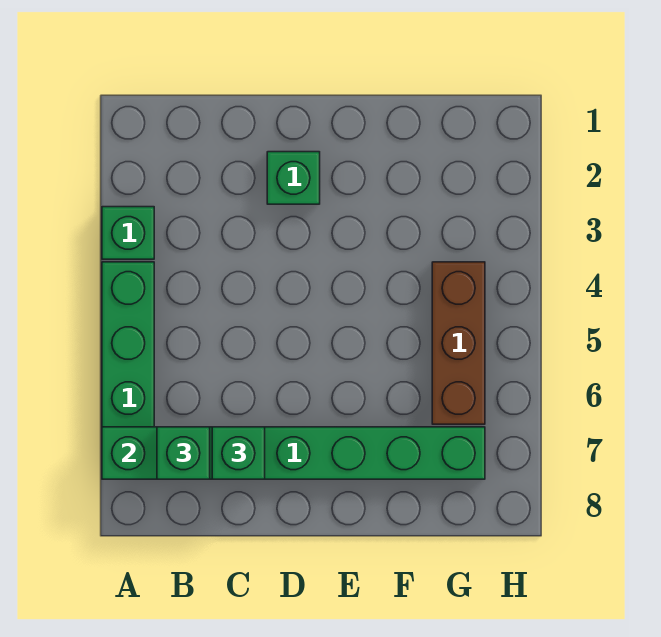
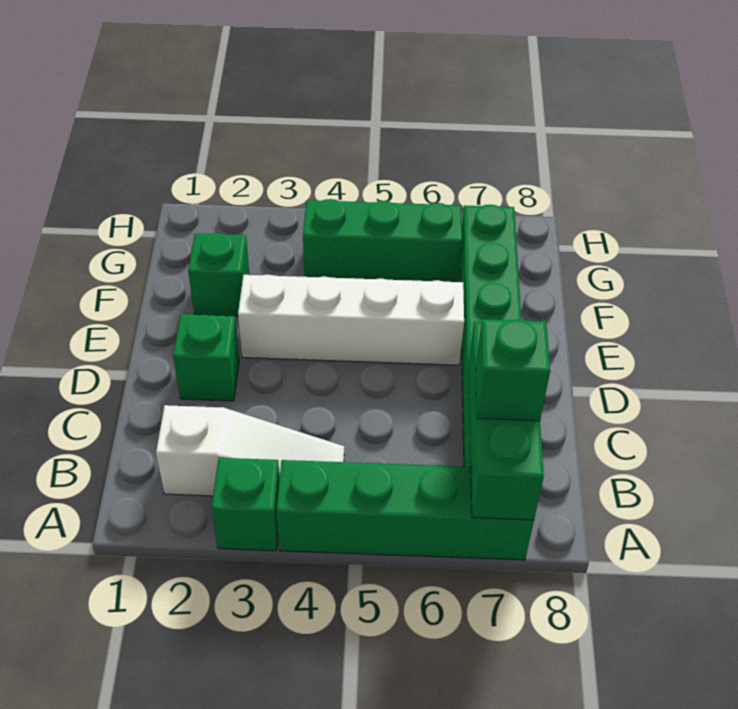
none -> white slope B2:B4 level 1 top 2
green brick C7 level 3 -> green brick F2 level 1
none -> white brick E3:E6 level 1
brown brick G4:G6 level 1 -> green brick G4:G6 level 1

